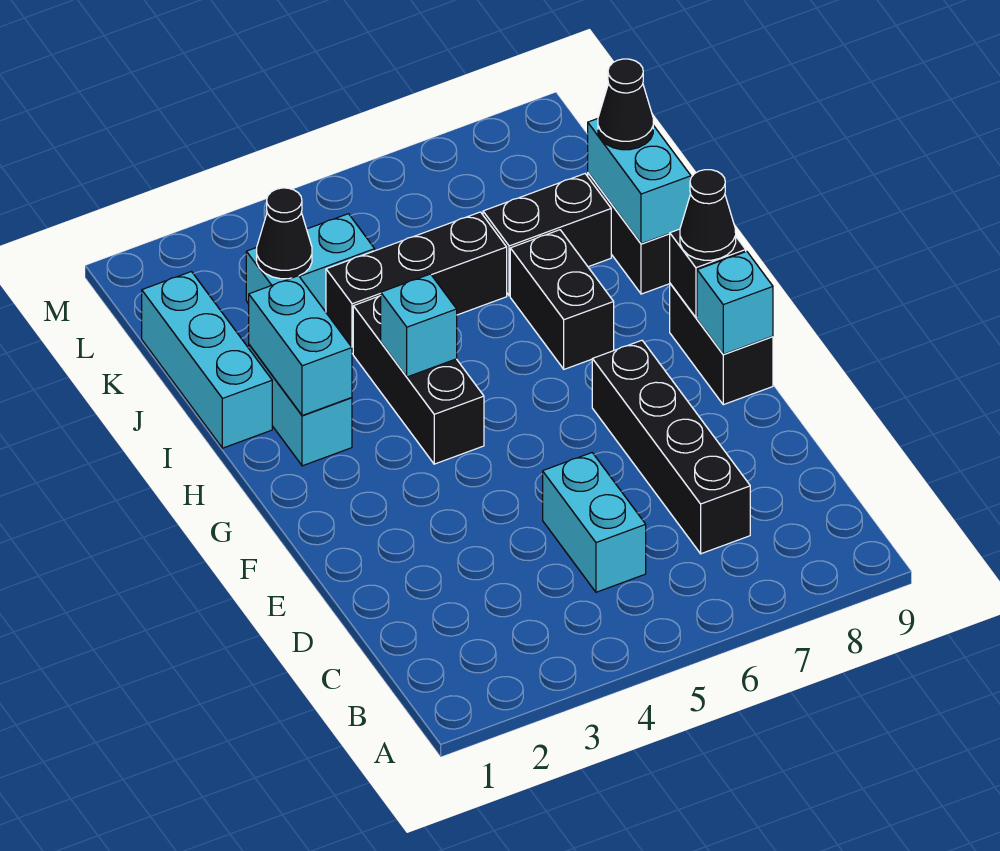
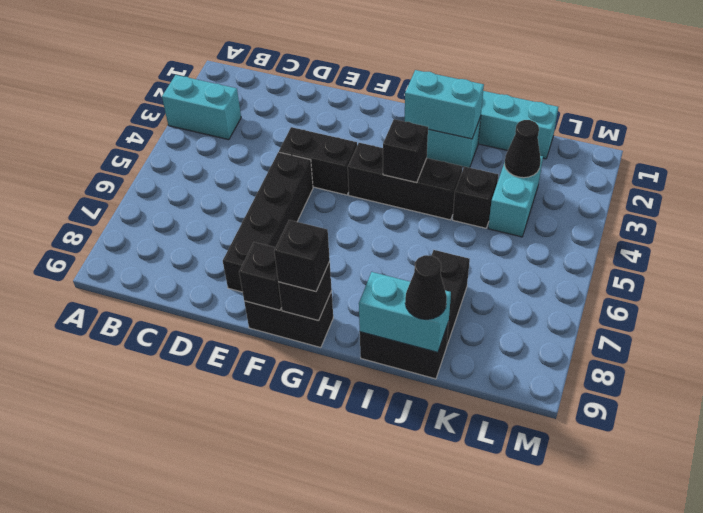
cyan brick C5:D5 level 1 -> cyan brick A3:B3 level 1
black brick C7:F7 level 1 -> black brick E5:E8 level 1
cyan brick F9 level 2 -> black brick F9 level 2
black cone G9 level 3 -> black brick G9 level 3
cyan brick H4 level 2 -> black brick H4 level 2
black brick H7:I7 level 1 -> black brick E4:F4 level 1
black brick J4:J6 level 1 -> black brick J4 level 1

